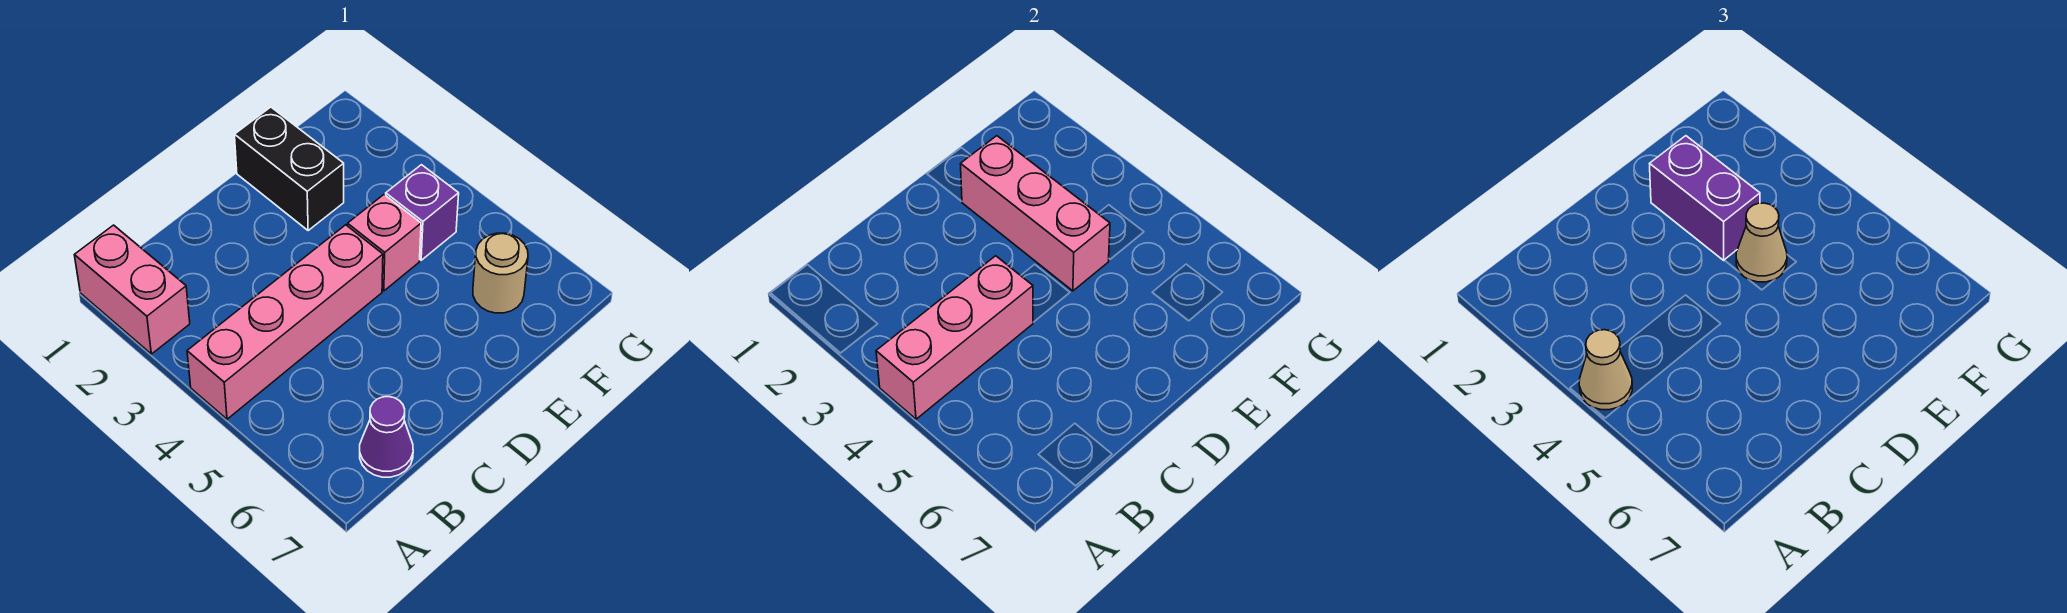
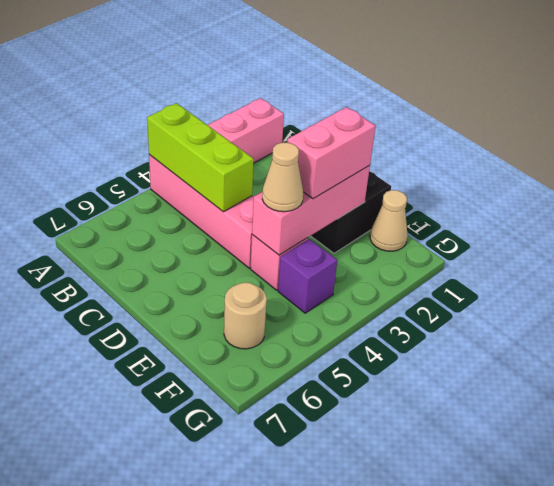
pink brick A4:C4 level 2 -> lime brick A4:C4 level 2
tan cone A4 level 3 -> tan cone F1 level 1
purple cone B7 level 1 -> none
purple brick E2:E3 level 3 -> pink brick E2:E3 level 3

